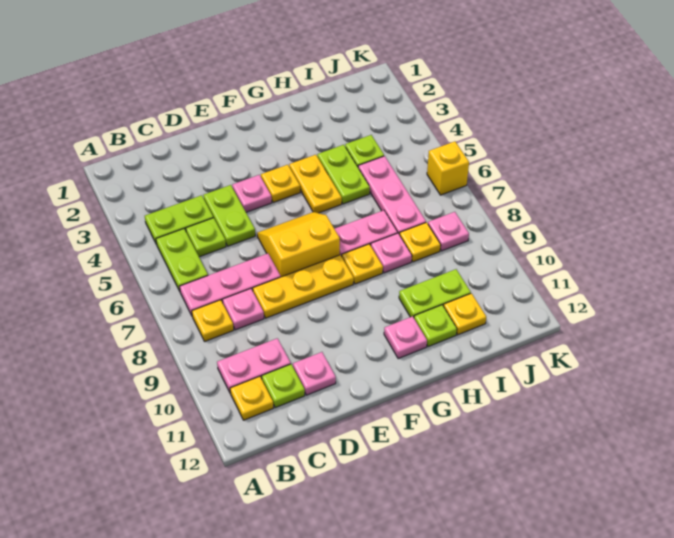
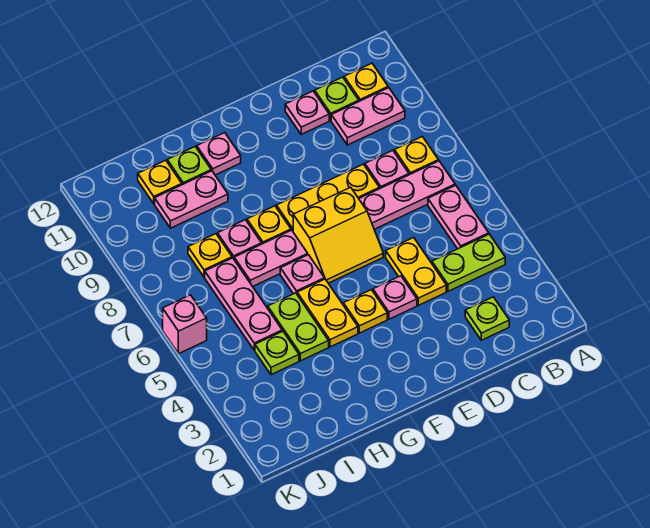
lime plate B5:B6 level 1 -> pink plate B5:B6 level 1
lime plate C5 level 1 -> lime plate C2 level 1
lime plate D4:D5 level 1 -> yellow plate D4:D5 level 1
lime plate H10:I10 level 1 -> pink plate H10:I10 level 1
pink plate J8 level 1 -> pink plate G6 level 1
yellow brick K6 level 1 -> pink brick K6 level 1

